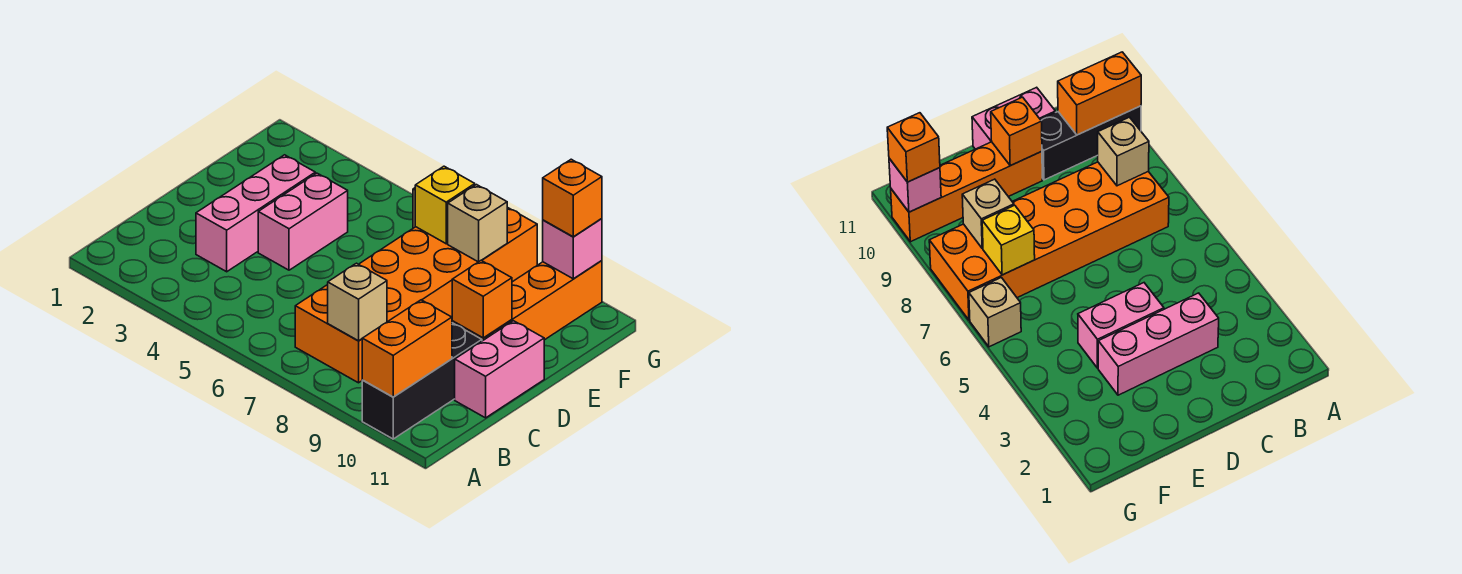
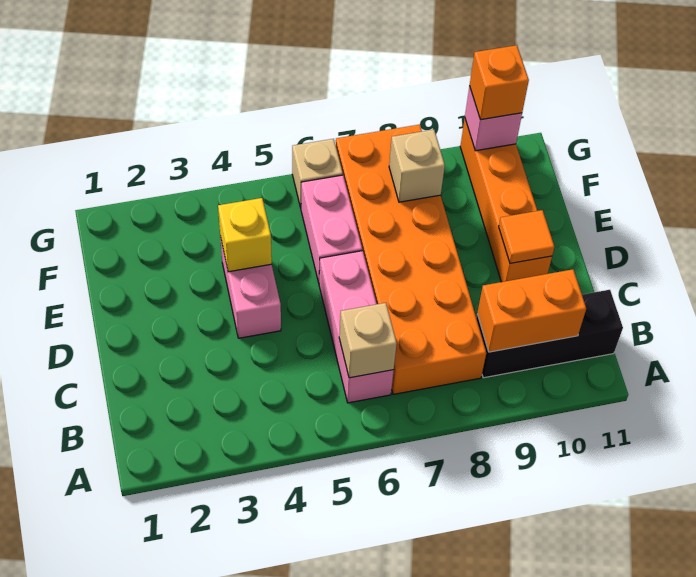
black brick A10:C10 level 1 -> black brick B9:B11 level 1
orange brick A10:B10 level 2 -> orange brick B9:B10 level 2
tan brick B8 level 2 -> tan brick B6 level 2
pink brick C3:E3 level 1 -> pink brick B6:D6 level 1
pink brick C11:D11 level 1 -> pink brick E6:F6 level 1
orange brick D10 level 2 -> orange tile D10 level 2
yellow brick F7 level 2 -> yellow brick E4 level 2

